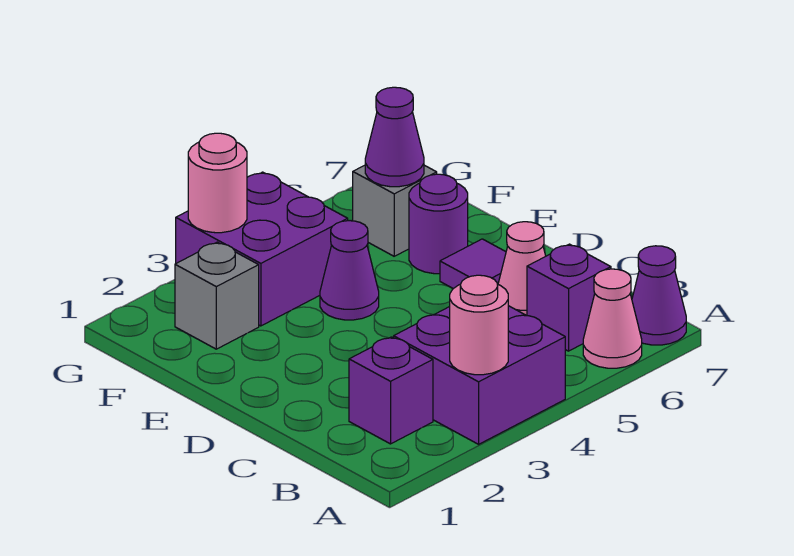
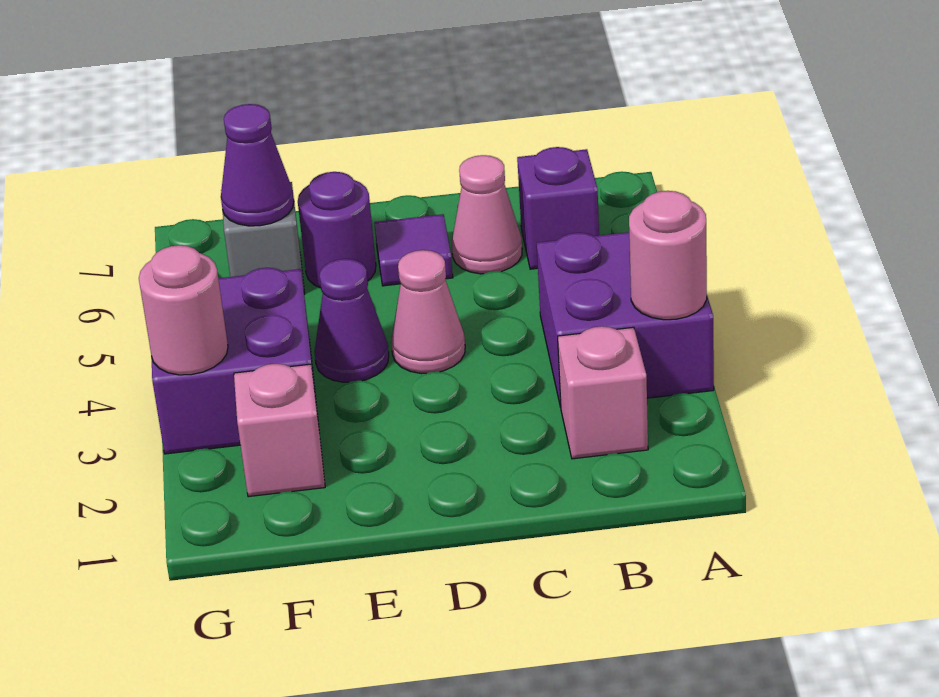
pink cone A6 level 1 -> pink cone D4 level 1
purple cone A7 level 1 -> none
purple brick B2 level 1 -> pink brick B2 level 1
grey brick F2 level 1 -> pink brick F2 level 1

